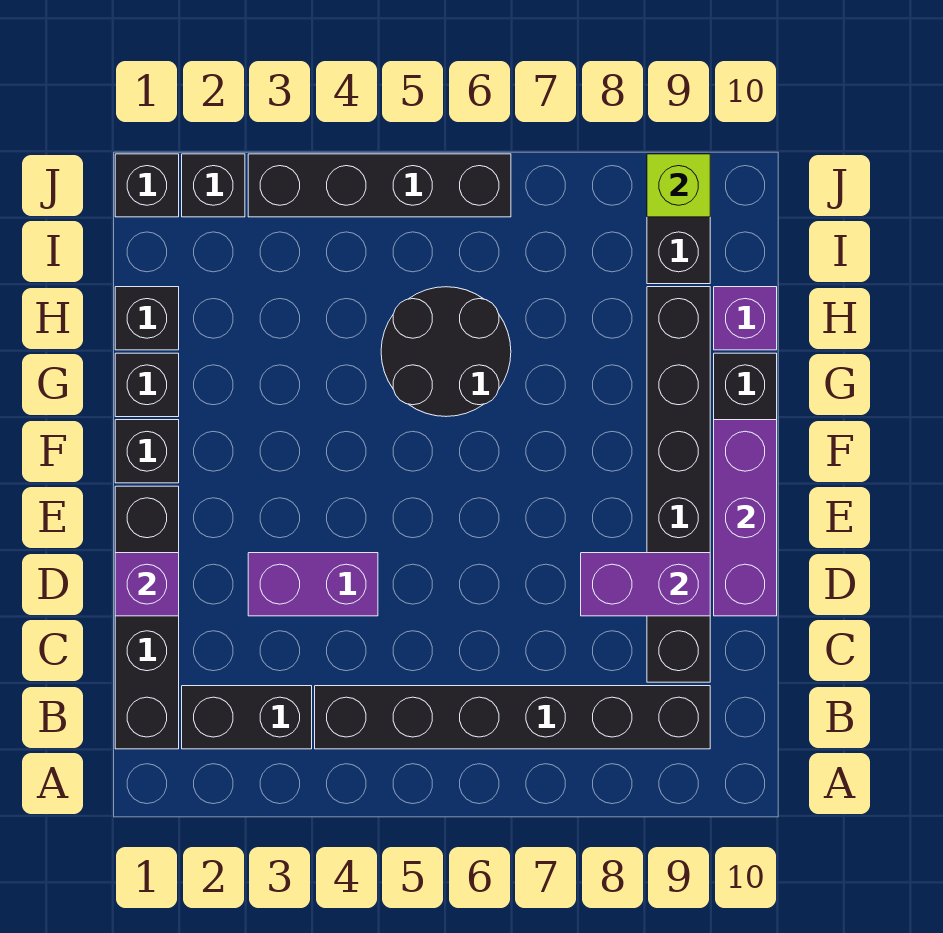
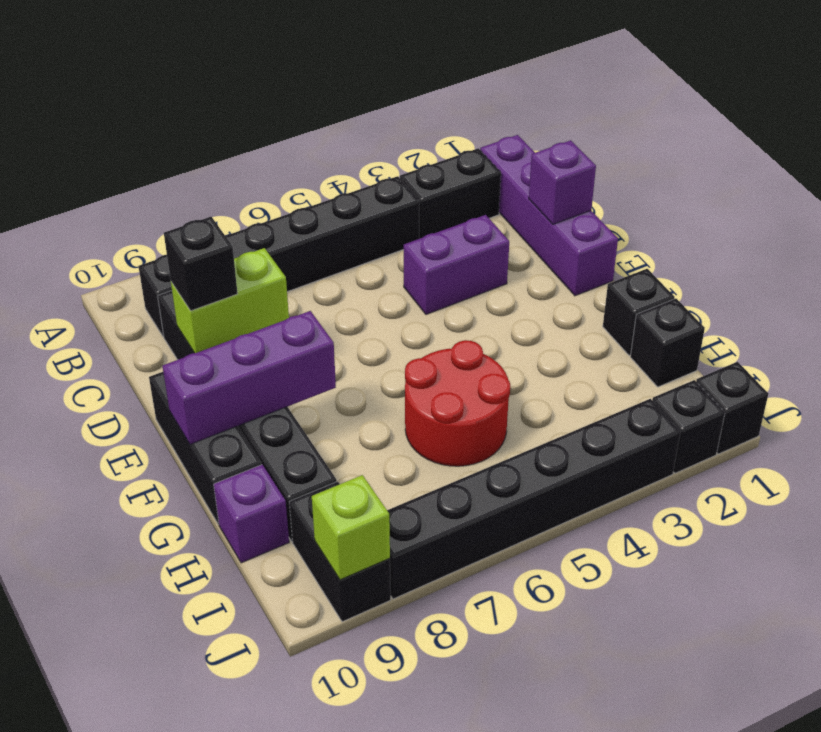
black brick B1:E1 level 1 -> purple brick B1:E1 level 1
purple brick D8:D9 level 2 -> lime brick D8:D9 level 2
purple brick D10:F10 level 2 -> purple brick F8:F10 level 2
black brick F1 level 1 -> black brick D9 level 3
black round brick G5:H6 level 1 -> red round brick G5:H6 level 1
black brick J3:J6 level 1 -> black brick J3:J8 level 1

